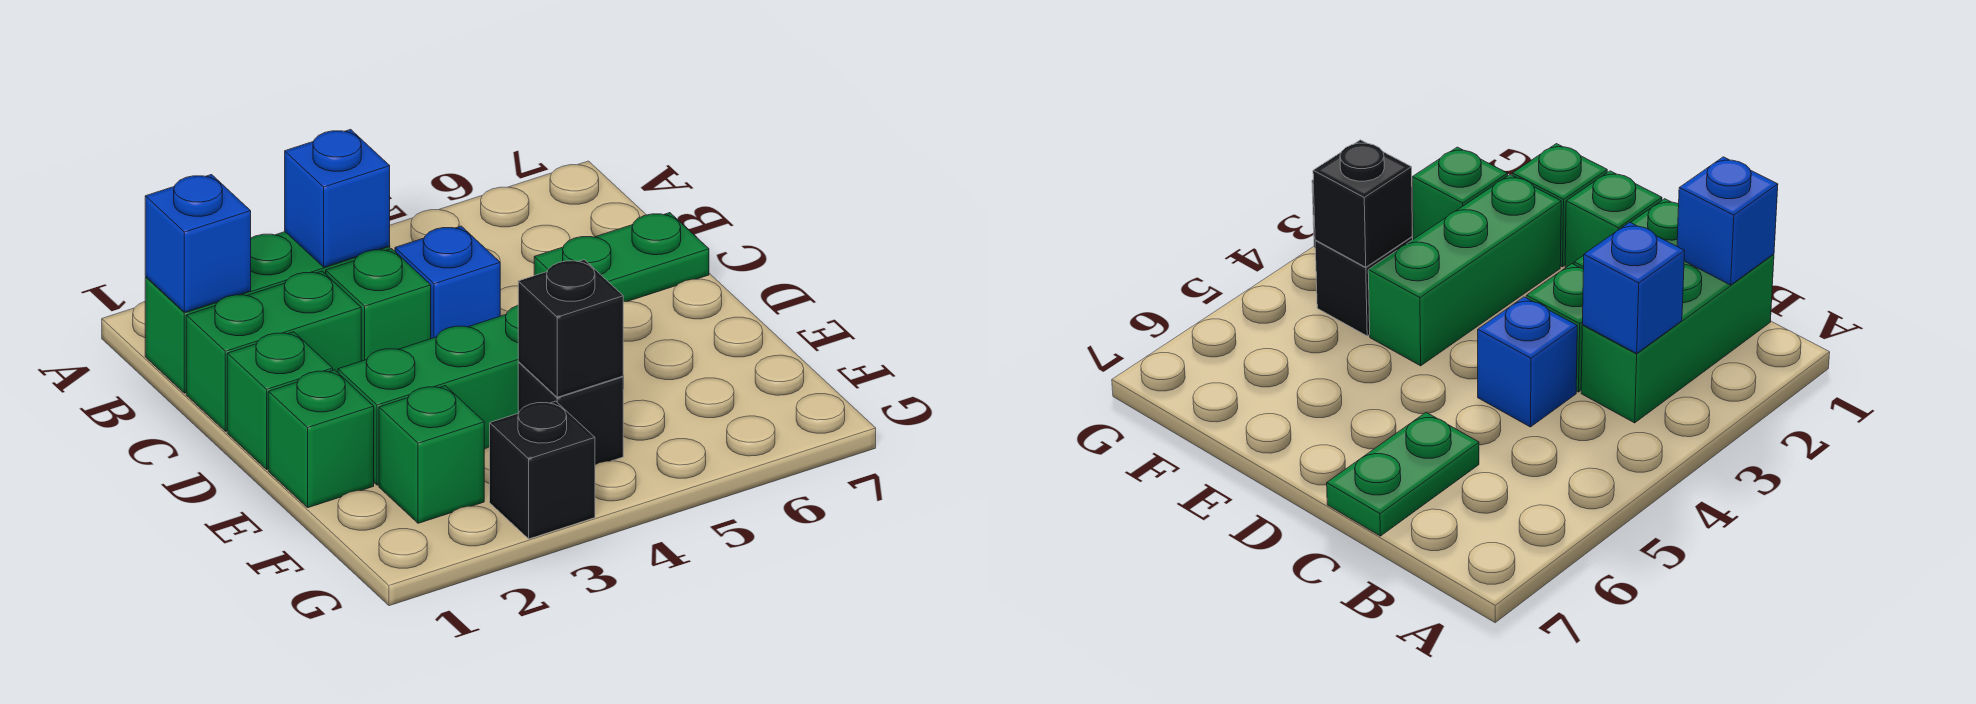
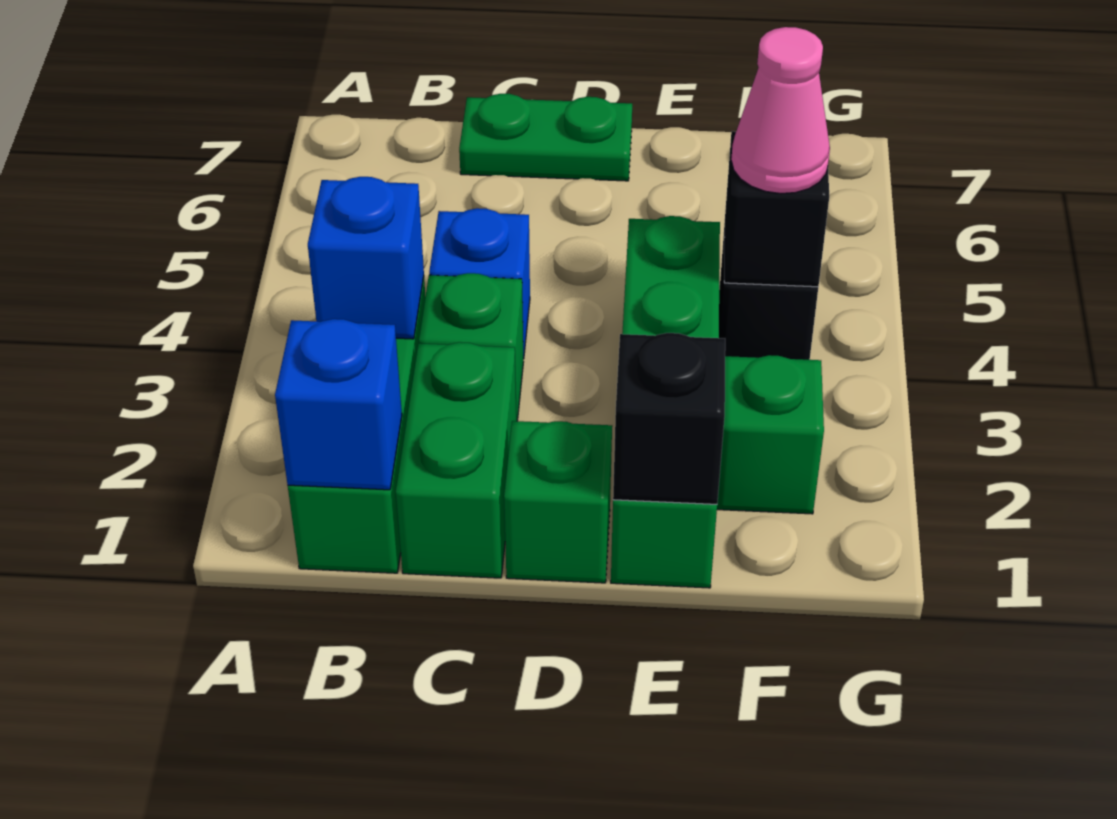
green plate C6:C7 level 1 -> green plate C7:D7 level 1
none -> pink cone F4 level 3
black brick G3 level 1 -> black brick E1 level 2

